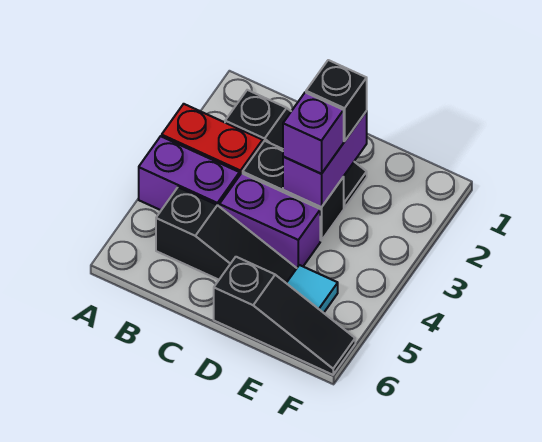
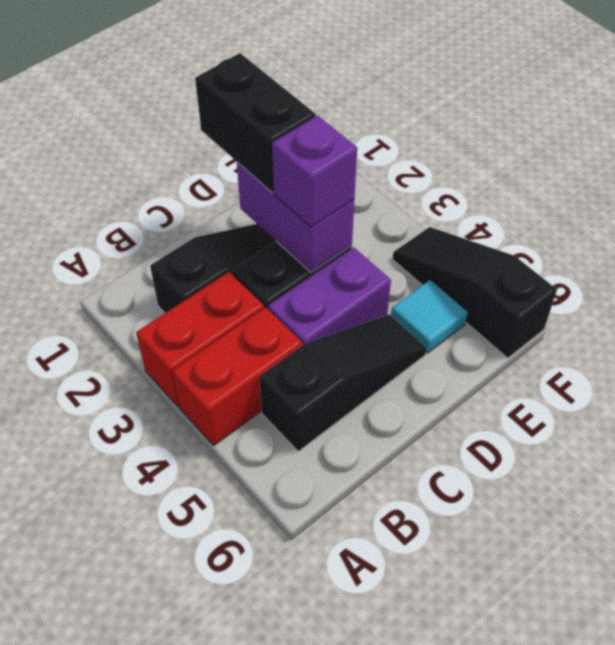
purple brick A4:B4 level 1 -> red brick A4:B4 level 1
black brick D2 level 3 -> black brick D1:D2 level 3
black slope D6:F6 level 1 top D -> black slope F4:F6 level 1 top 6

